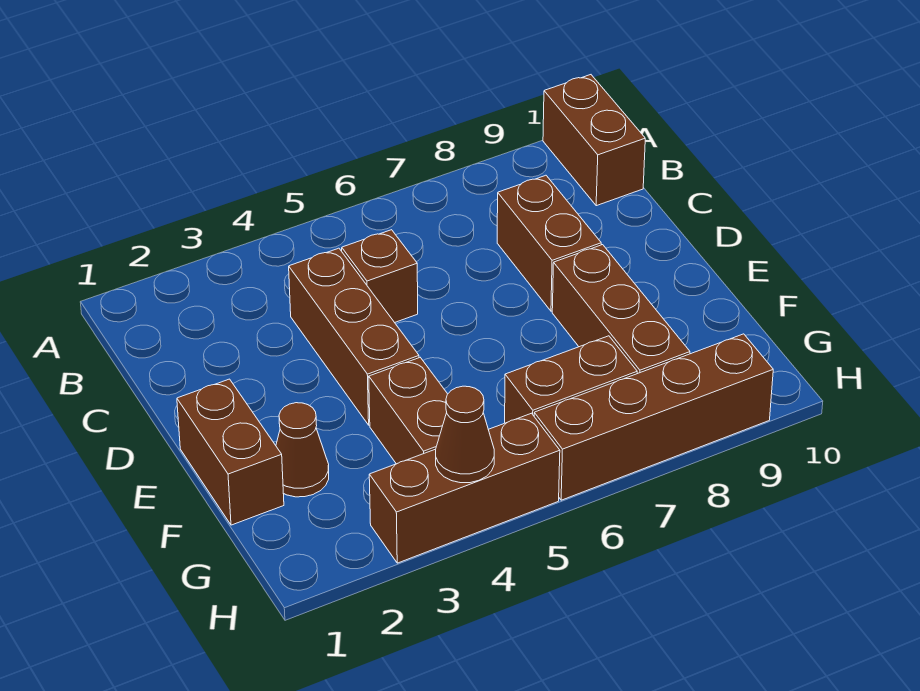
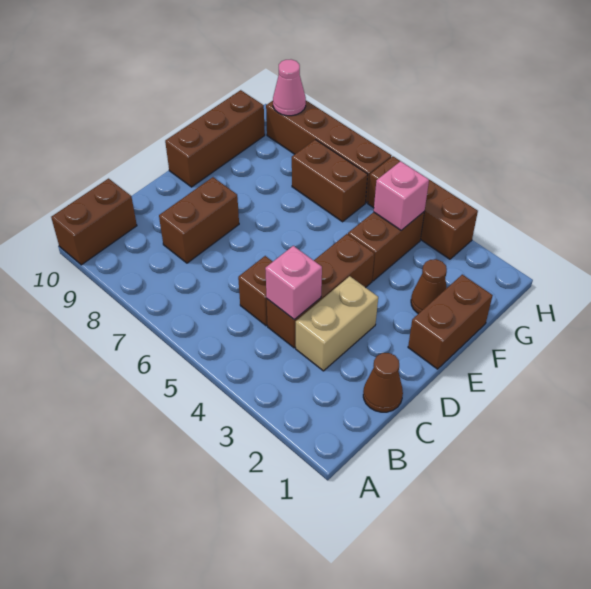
none -> tan brick C3:D3 level 1
none -> pink brick C4 level 2
brown brick E8:G8 level 1 -> brown brick E10:G10 level 1
none -> pink brick G4 level 2
brown cone H4 level 2 -> brown cone C1 level 1
none -> pink cone H9 level 2

